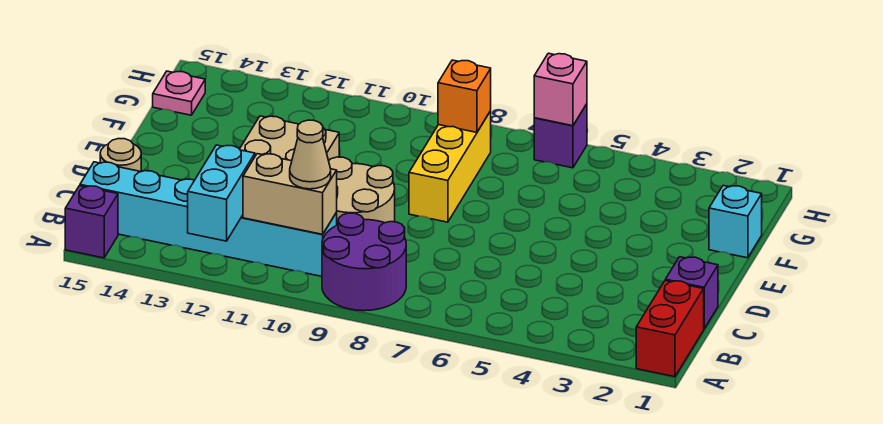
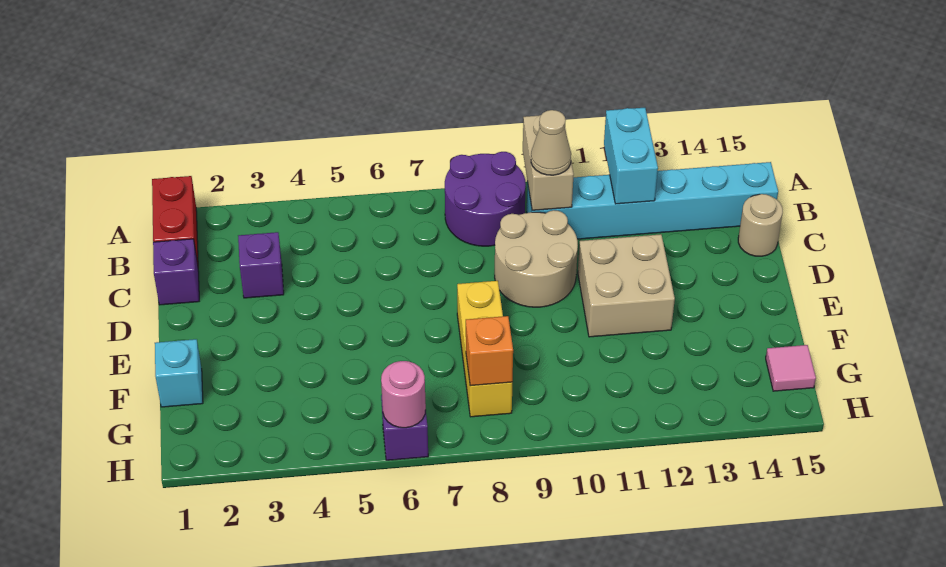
purple brick A15 level 1 -> purple brick C3 level 1
tan brick B10:B11 level 2 -> tan brick A10:B10 level 2
pink plate G15 level 1 -> pink tile G15 level 1
pink brick H6 level 2 -> pink round brick H6 level 2

